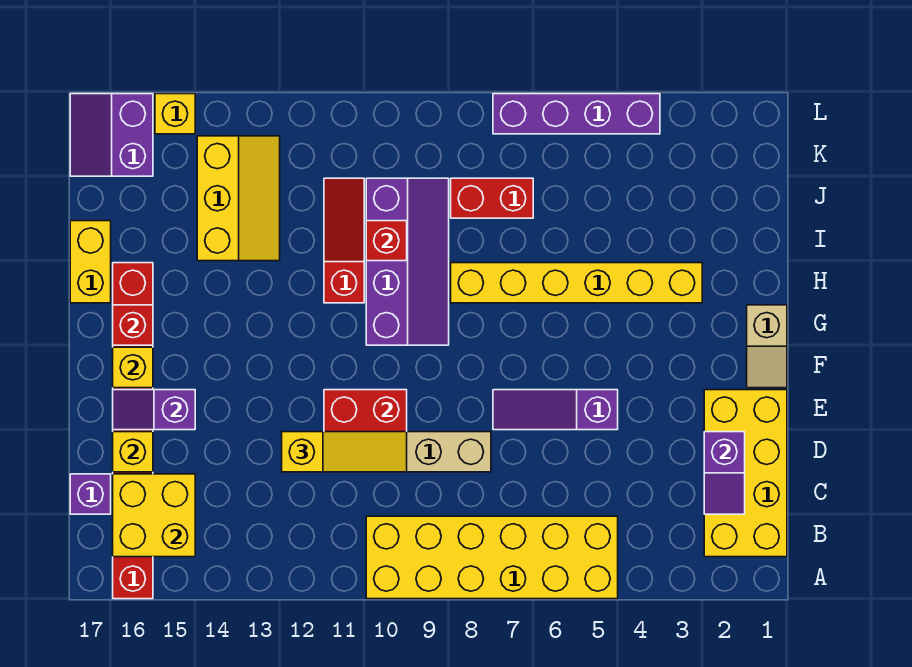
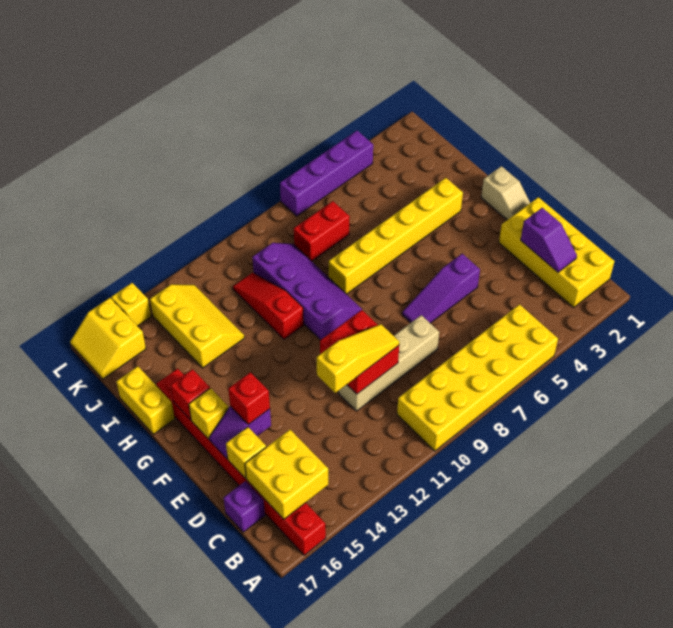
red brick I10 level 2 -> red brick E15 level 3
purple slope K16:L17 level 1 top 16 -> yellow slope K16:L17 level 1 top 16

